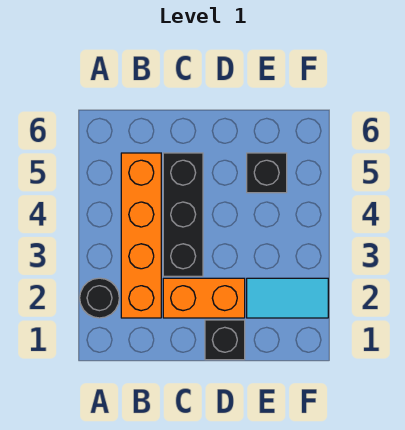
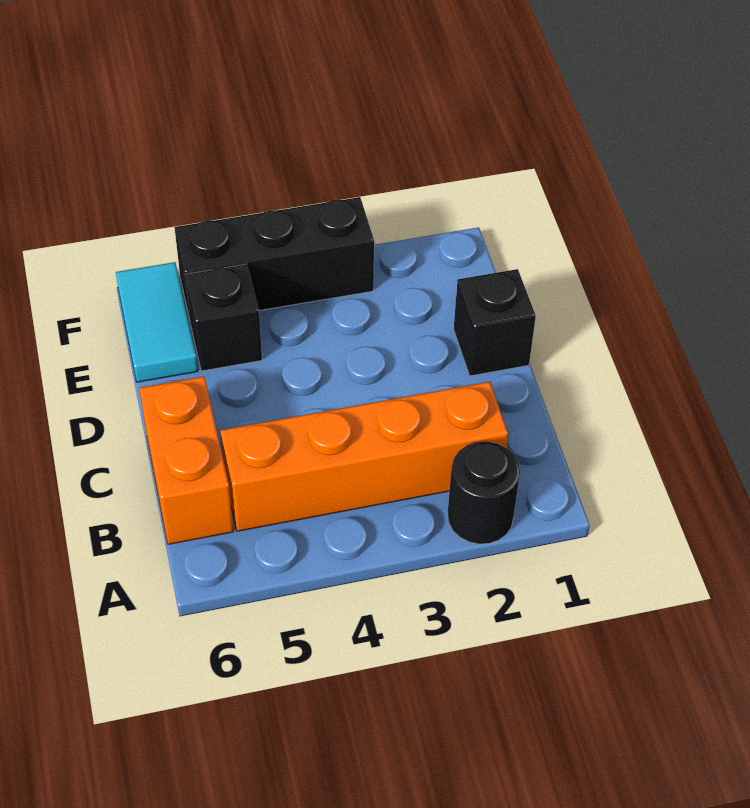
orange brick C2:D2 level 1 -> orange brick B6:C6 level 1
black brick C3:C5 level 1 -> black brick F3:F5 level 1
cyan tile E2:F2 level 1 -> cyan tile E6:F6 level 1

